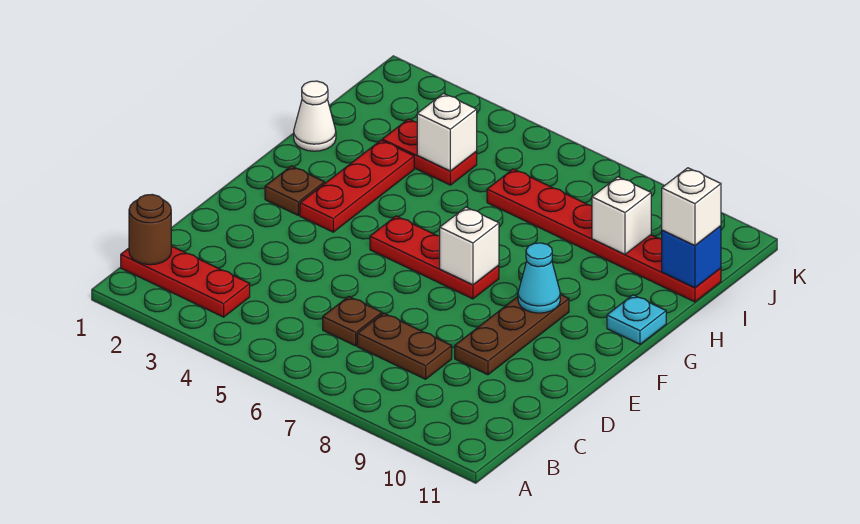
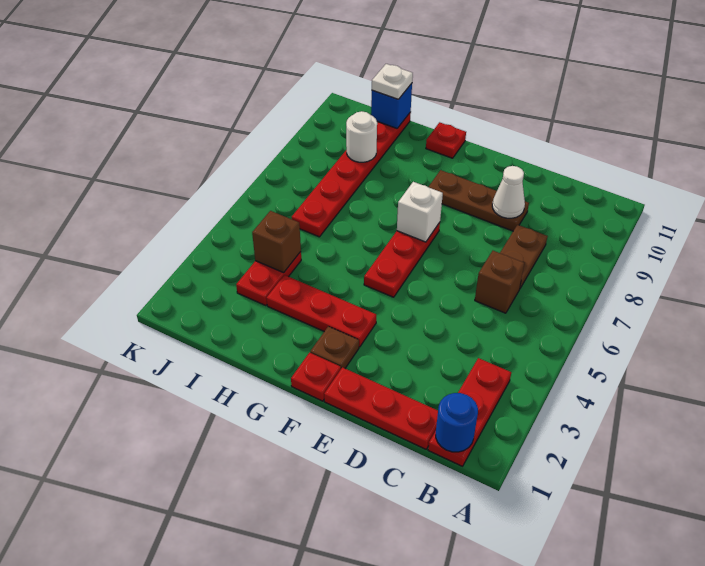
brown round brick B1 level 2 -> blue round brick B1 level 2
none -> red plate C1:E1 level 1
brown plate C6 level 1 -> brown brick C6 level 1
none -> red plate F1 level 1
cyan cone F9 level 2 -> none
cyan plate G11 level 1 -> red plate G11 level 1
white cone H1 level 1 -> white cone D9 level 2
white brick I4 level 2 -> brown brick I4 level 2
white brick I9 level 2 -> white round brick I9 level 2
white brick I11 level 3 -> white plate I11 level 3

